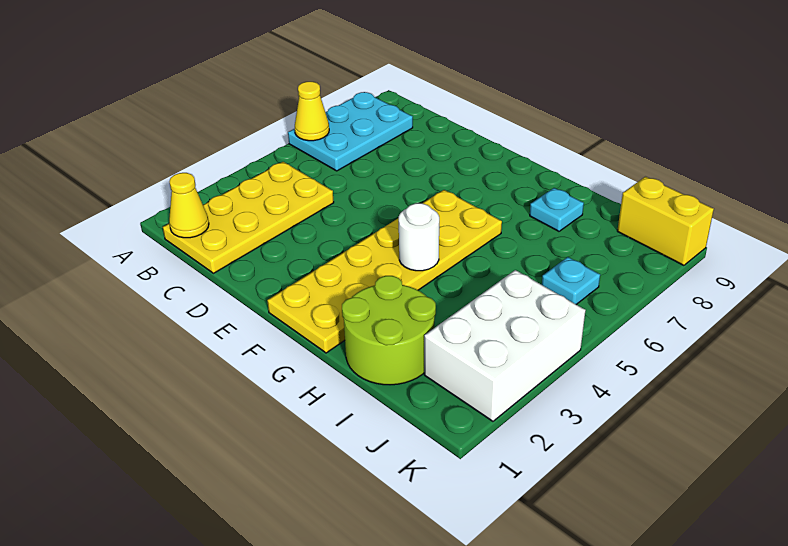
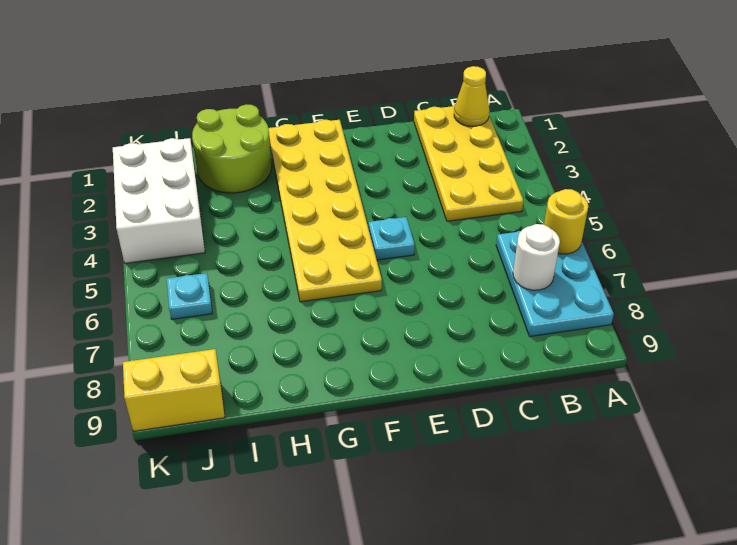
yellow cone A6 level 2 -> yellow round brick A6 level 2
white round brick G4 level 2 -> white round brick B7 level 2
cyan plate H8 level 1 -> cyan plate E5 level 1

